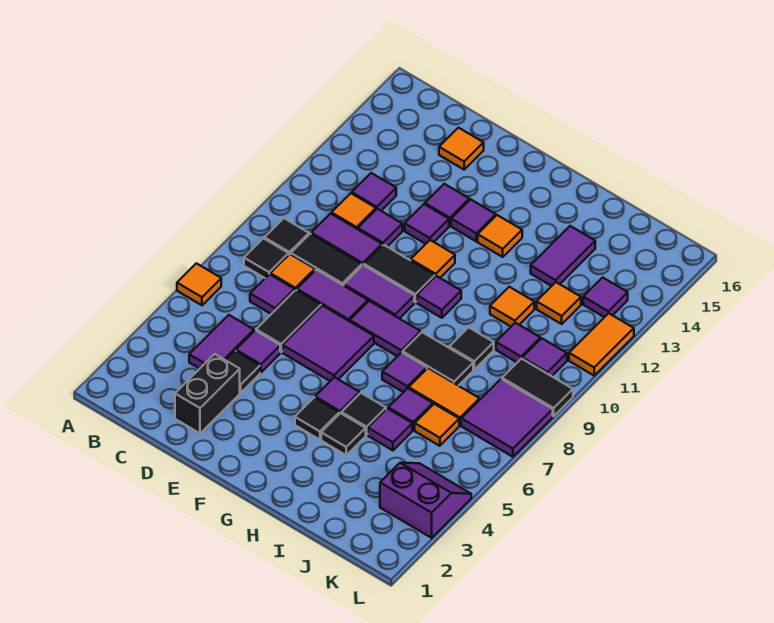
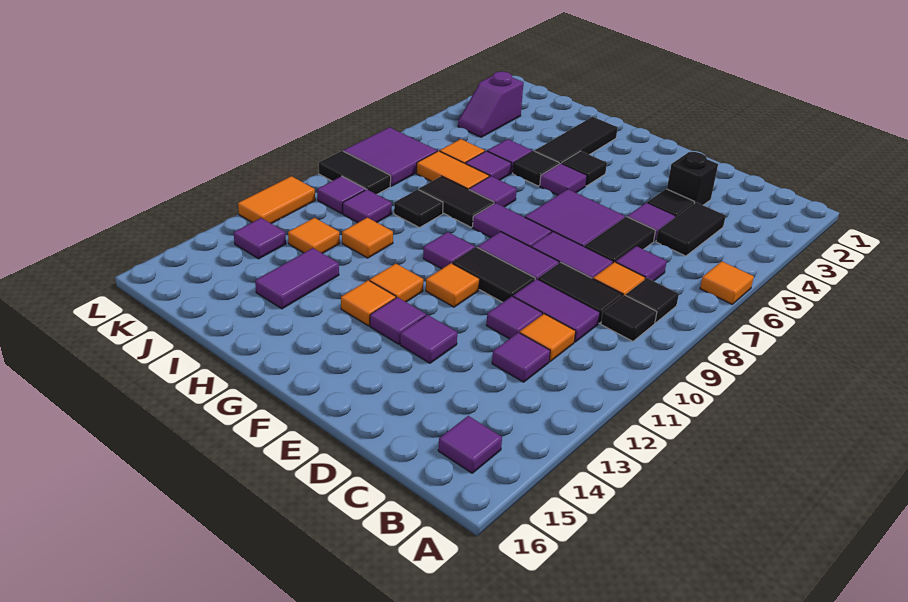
purple tile C4:C5 level 1 -> black tile C4:C5 level 1
black brick D2:D3 level 1 -> black brick D3 level 1
orange tile D15 level 1 -> orange tile G12 level 1
purple tile E12 level 1 -> purple tile B15 level 1
black tile H4 level 1 -> black tile H2:H4 level 1
purple slope K3:L4 level 1 top 3 -> purple slope K3:K4 level 1 top 3

